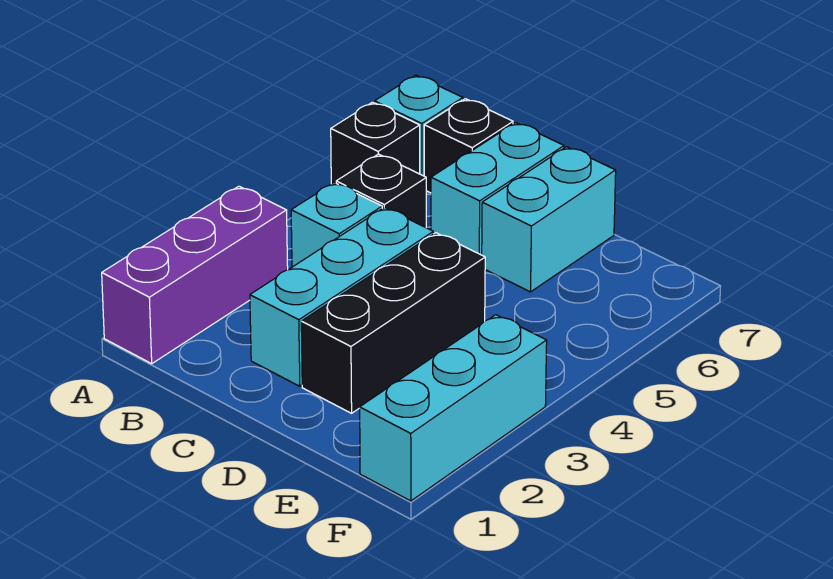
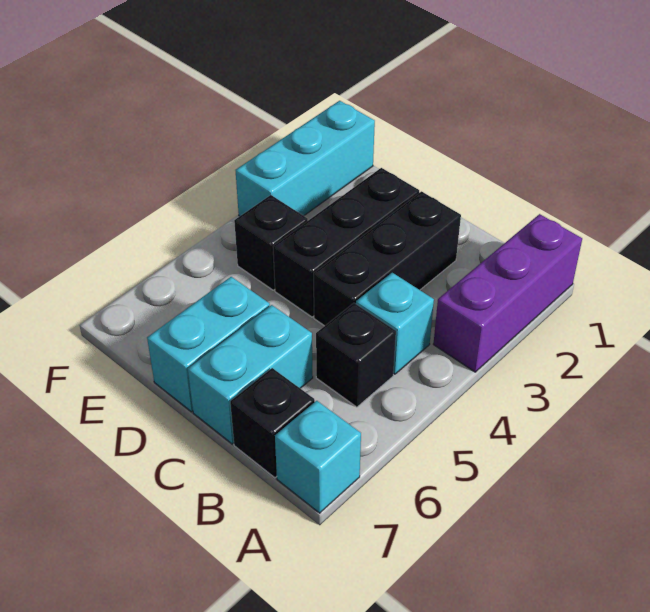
black brick A6 level 1 -> black brick E4 level 1
cyan brick C2:C4 level 1 -> black brick C2:C4 level 1

